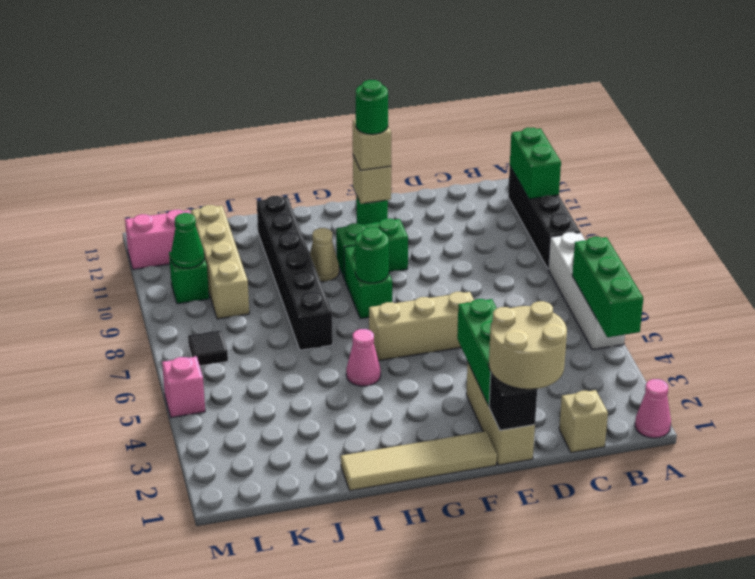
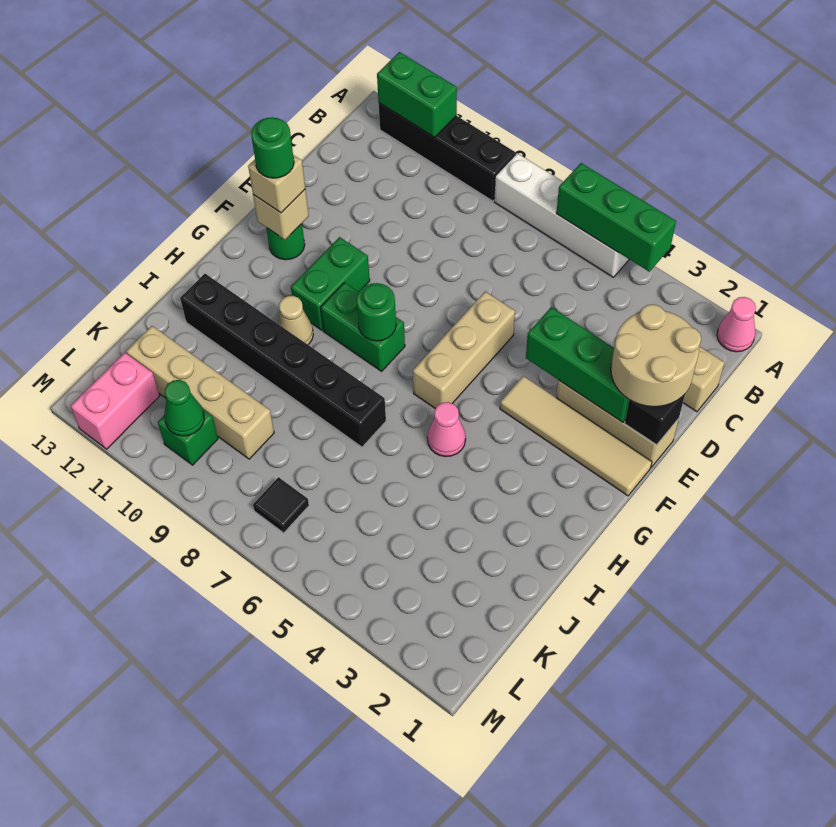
tan tile F1:I1 level 1 -> tan tile F1:F4 level 1
pink brick M5 level 1 -> none

